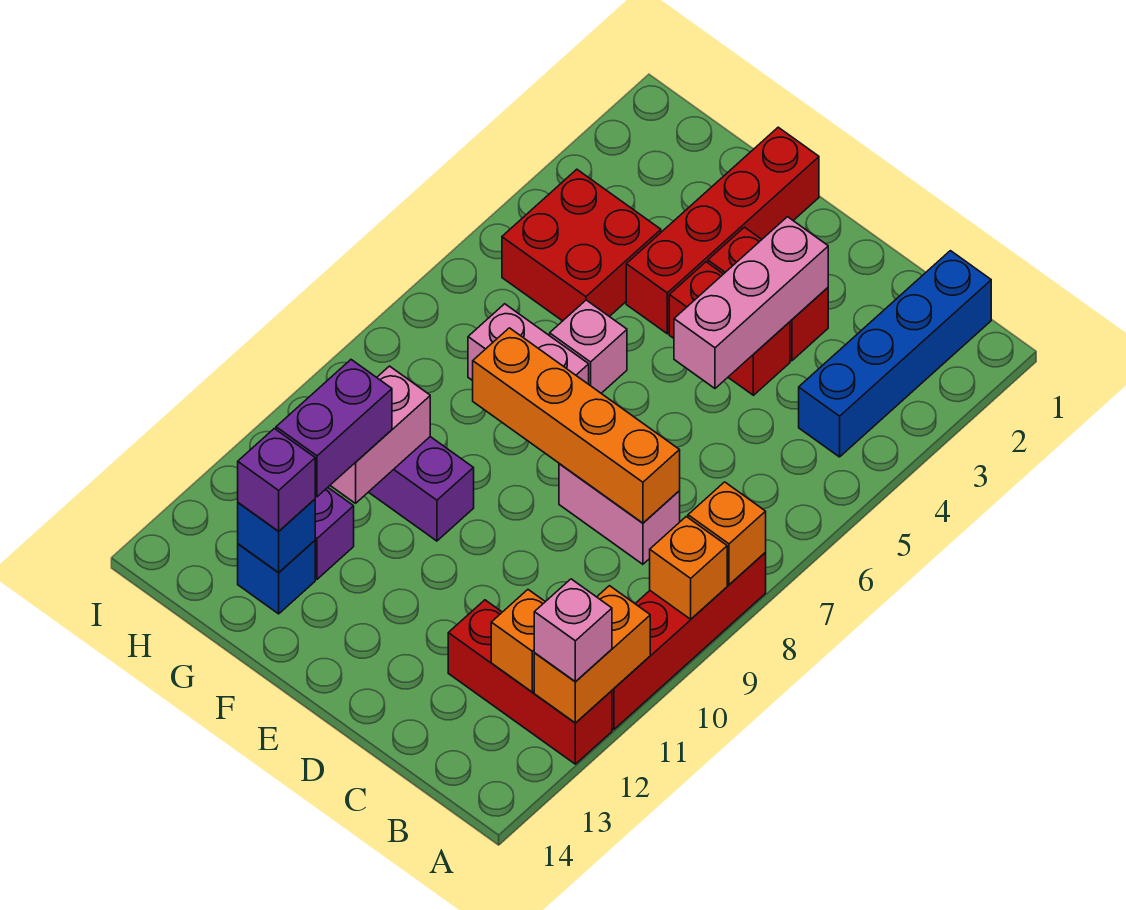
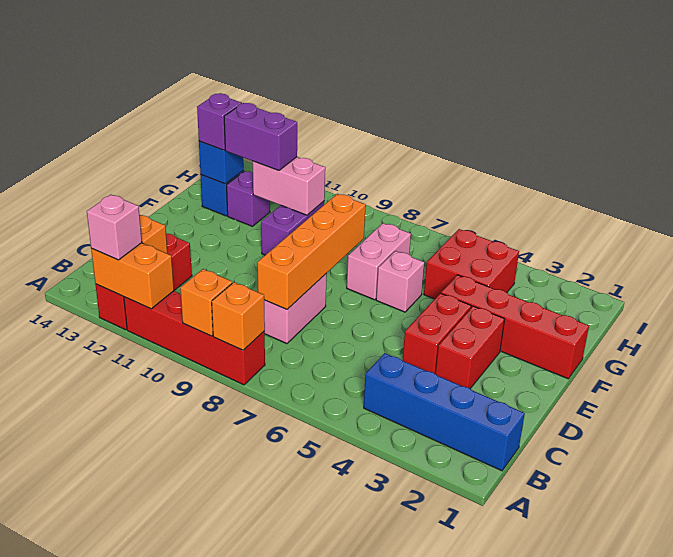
pink brick D3:D5 level 2 -> none

